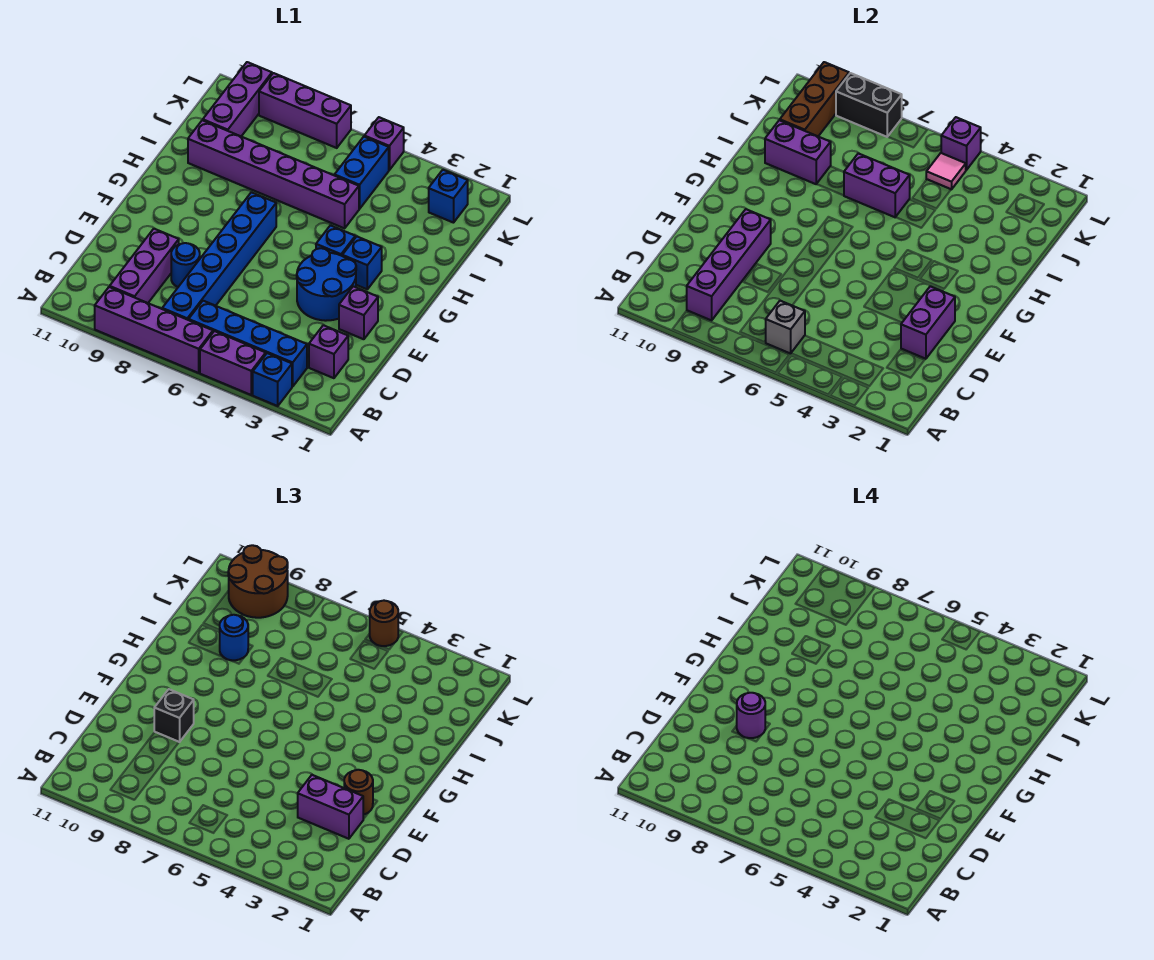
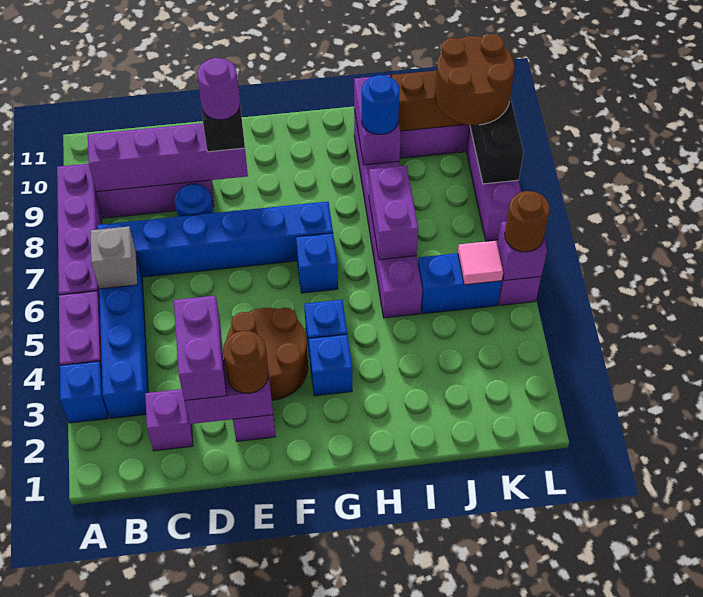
blue round brick E3:F4 level 1 -> brown round brick E3:F4 level 1
blue brick K2 level 1 -> blue brick G6 level 1

